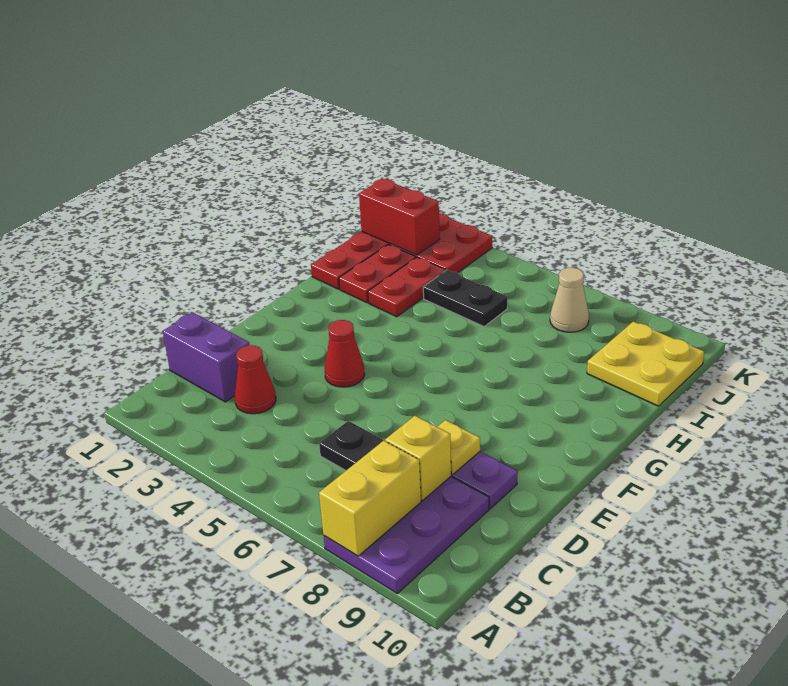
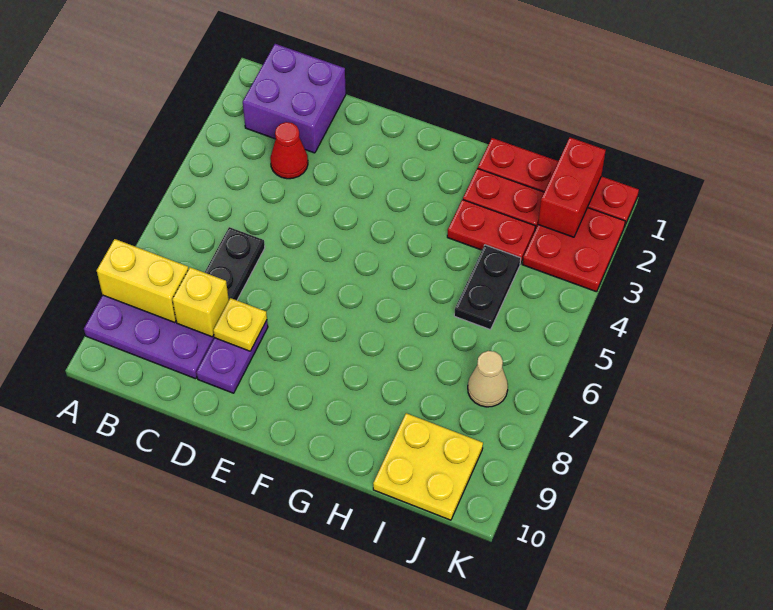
purple brick C1:C2 level 1 -> purple brick B1:C2 level 1
red cone E4 level 1 -> none

